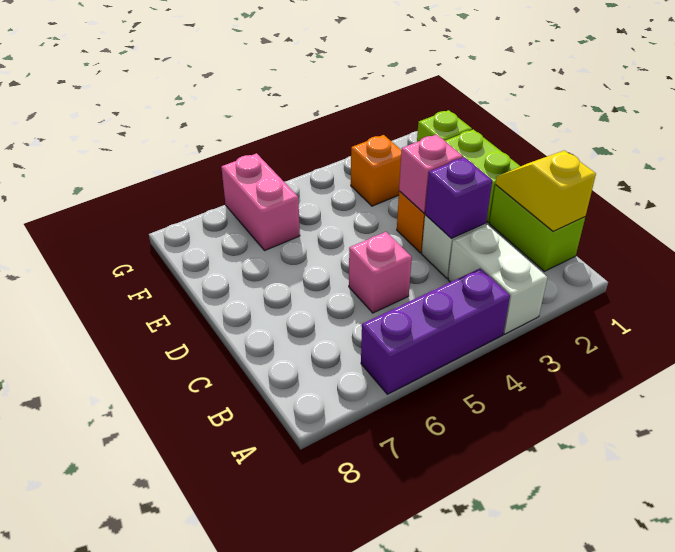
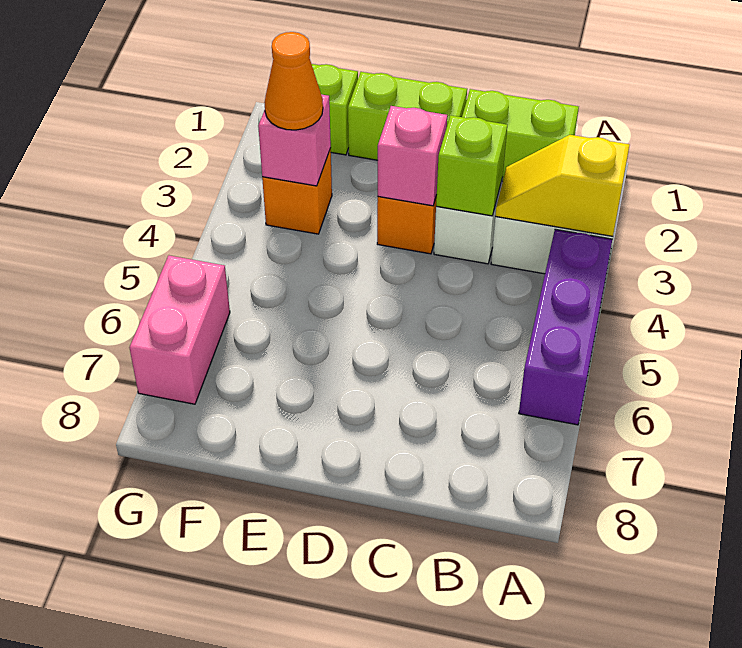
yellow slope B1:C1 level 2 top B -> yellow slope A3:B3 level 2 top A
purple brick C3 level 2 -> lime brick C3 level 2
pink brick C5 level 1 -> pink brick F3 level 2
none -> orange cone F3 level 3
pink brick F6:G6 level 1 -> pink brick G6:G7 level 1

